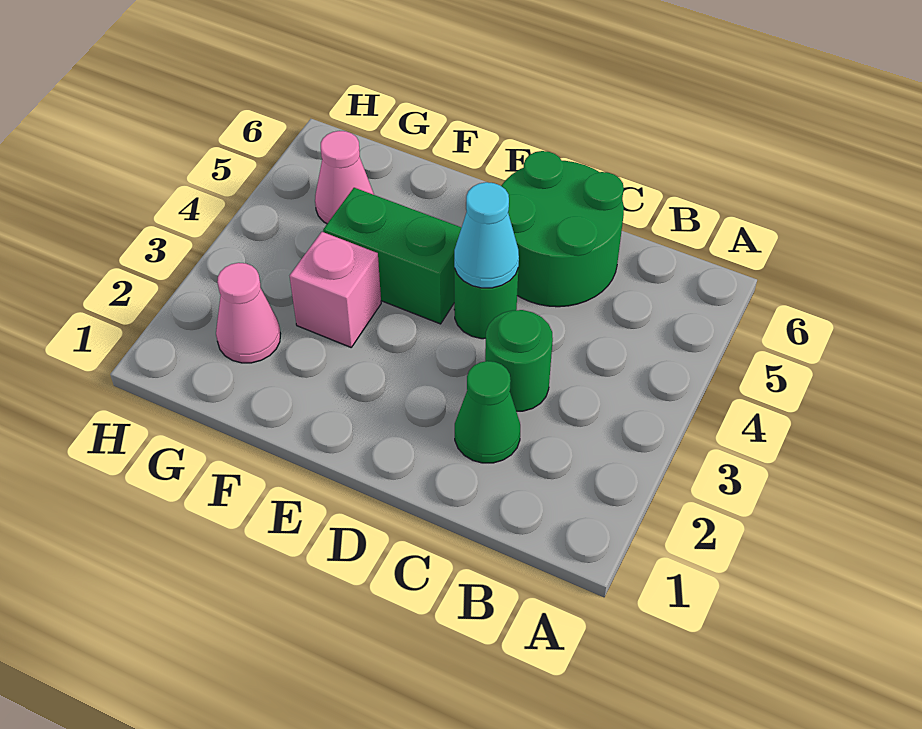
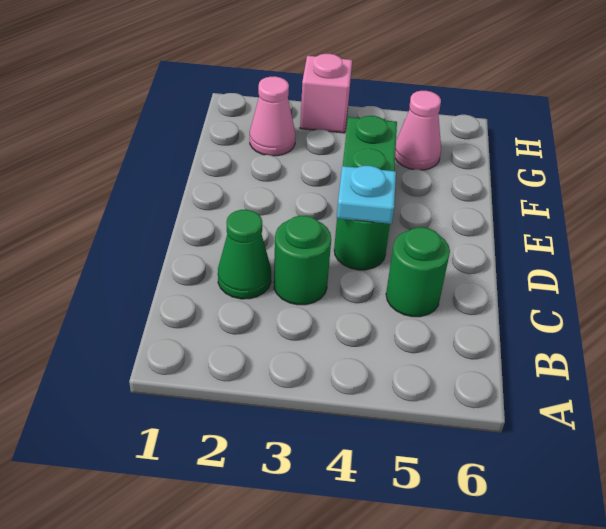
green round brick C5:D6 level 1 -> green round brick C5 level 1
cyan cone D4 level 2 -> cyan plate D4 level 2
pink brick F3 level 1 -> pink brick H3 level 1

